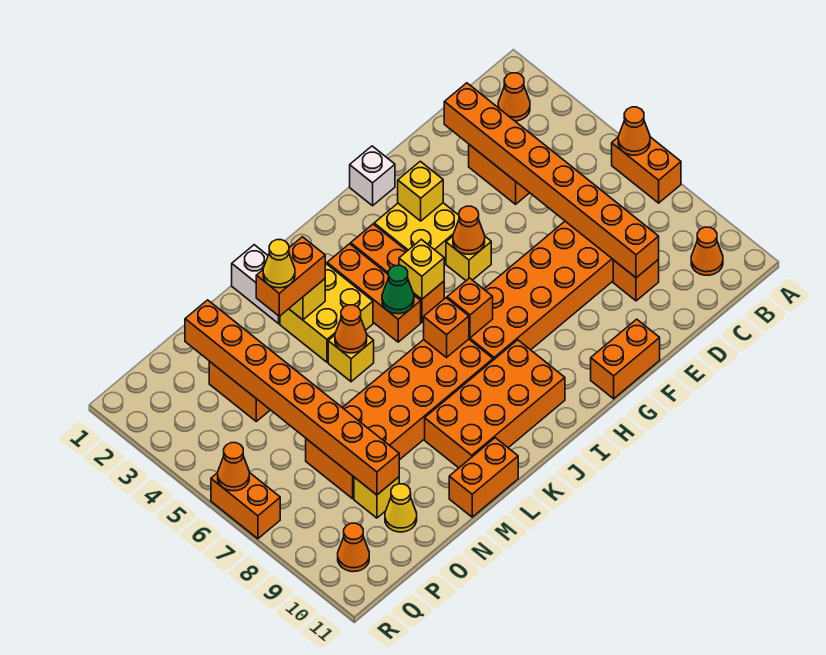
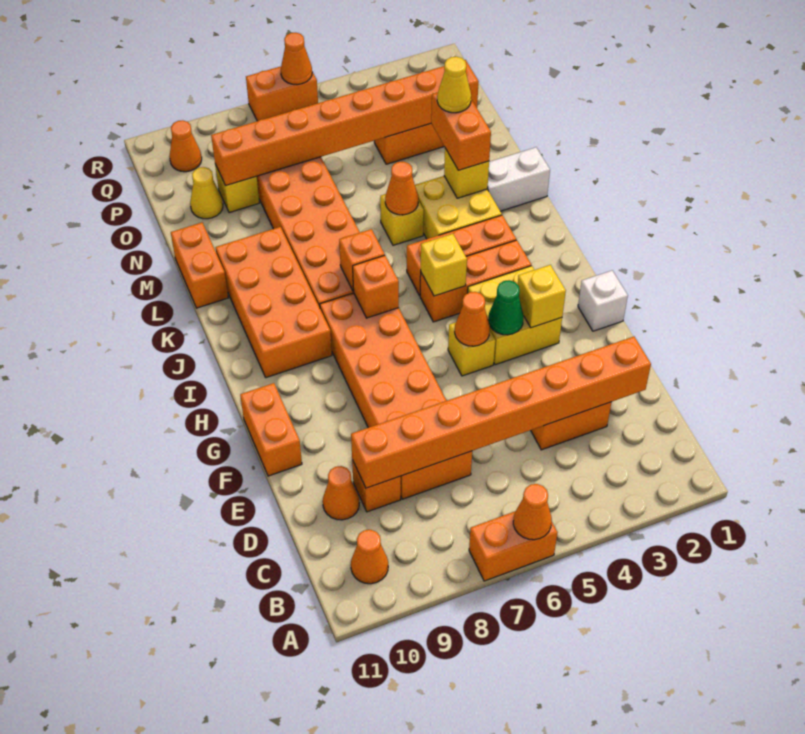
orange cone B2 level 1 -> orange cone D10 level 1
green cone J5 level 2 -> green cone G4 level 2

